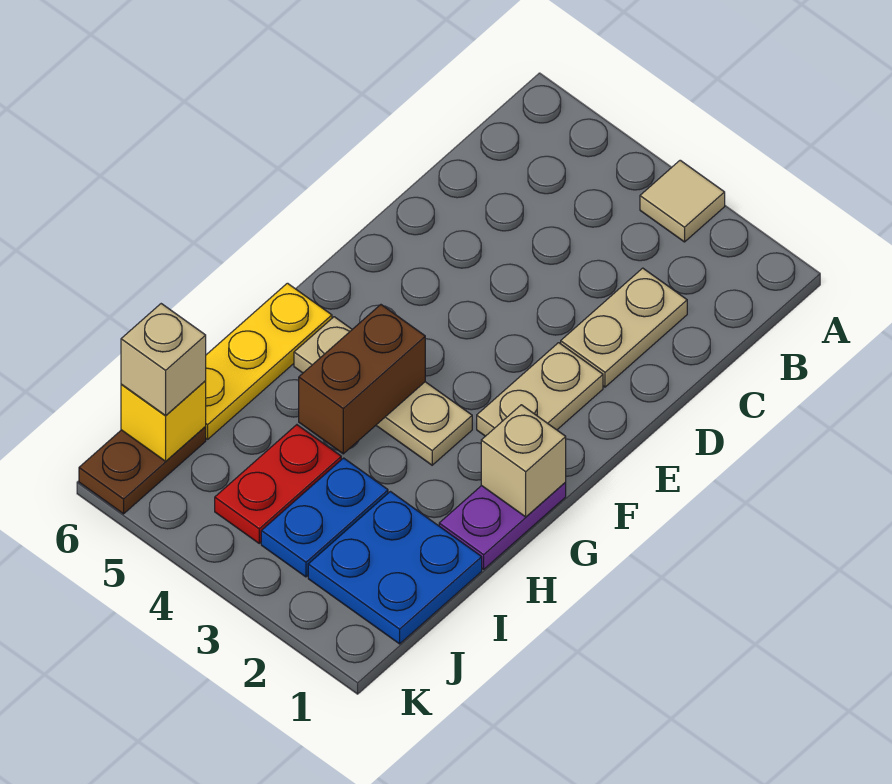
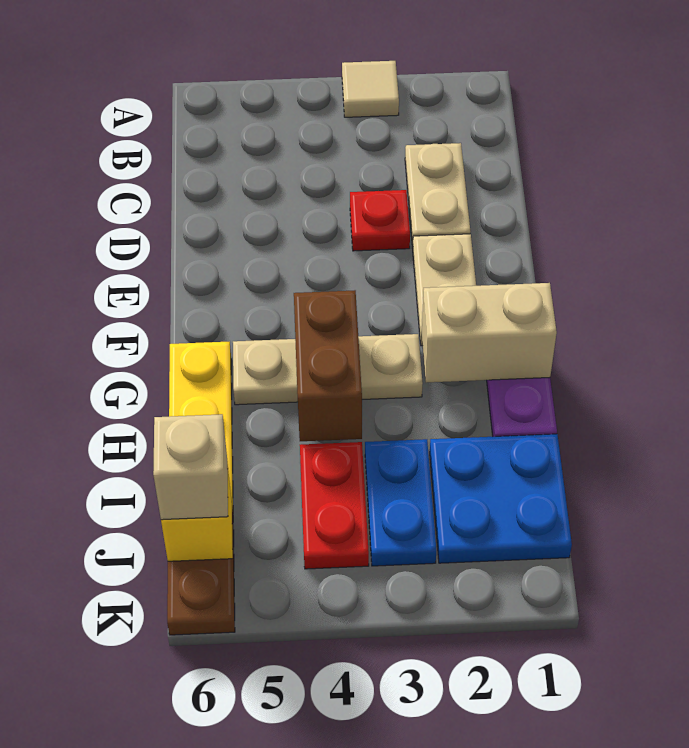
none -> red plate D3 level 1
tan brick G1 level 2 -> tan brick G1:G2 level 2

